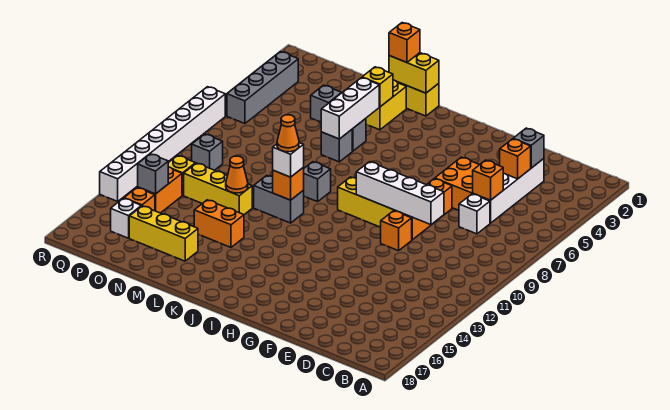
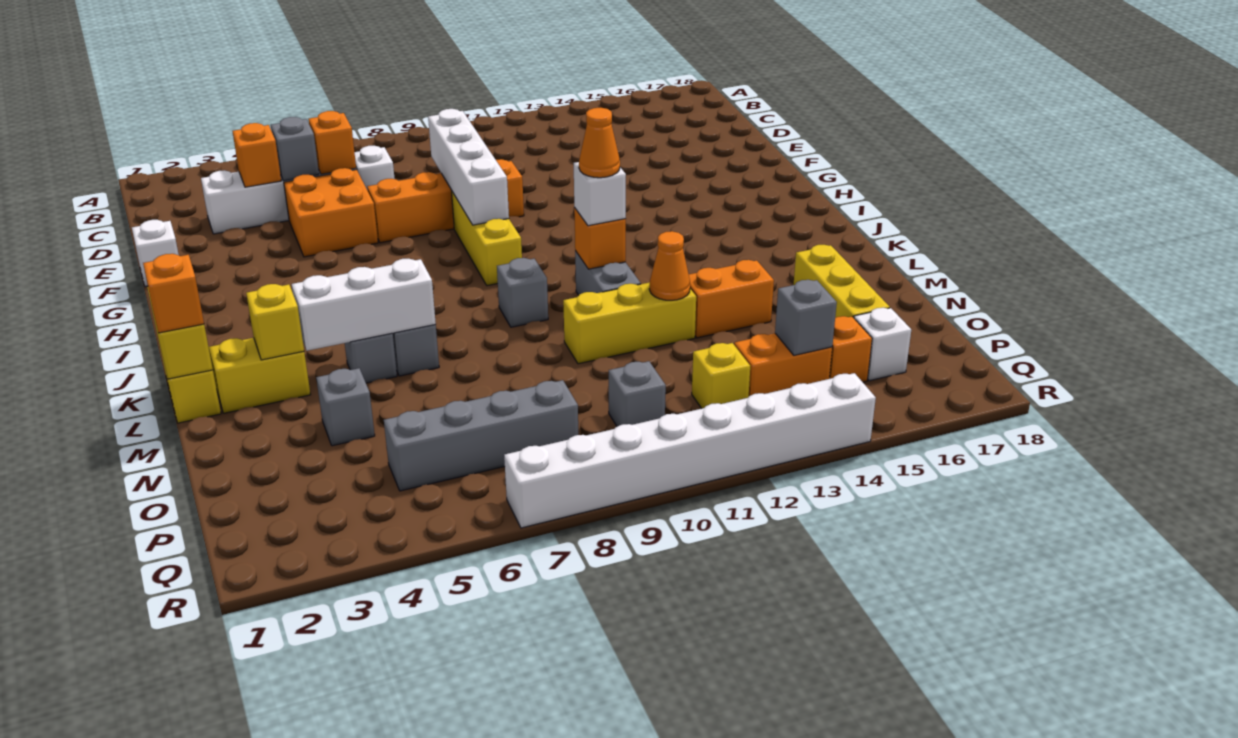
grey brick D3 level 2 -> grey brick D5 level 2
none -> white brick F1 level 1
orange brick L14:M14 level 1 -> orange brick M13:M14 level 1
yellow brick M12:O12 level 1 -> yellow brick M10:M12 level 1
grey brick Q3:Q6 level 1 -> grey brick P5:P8 level 1

